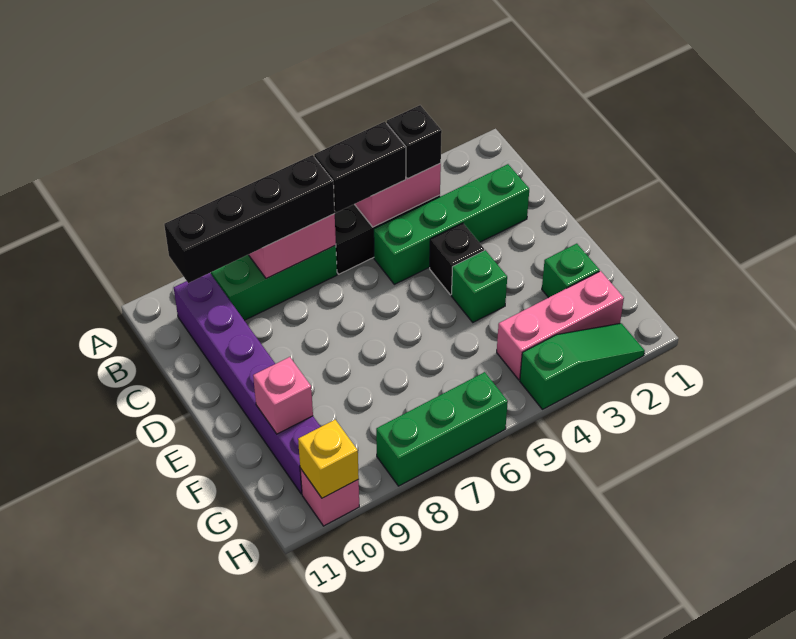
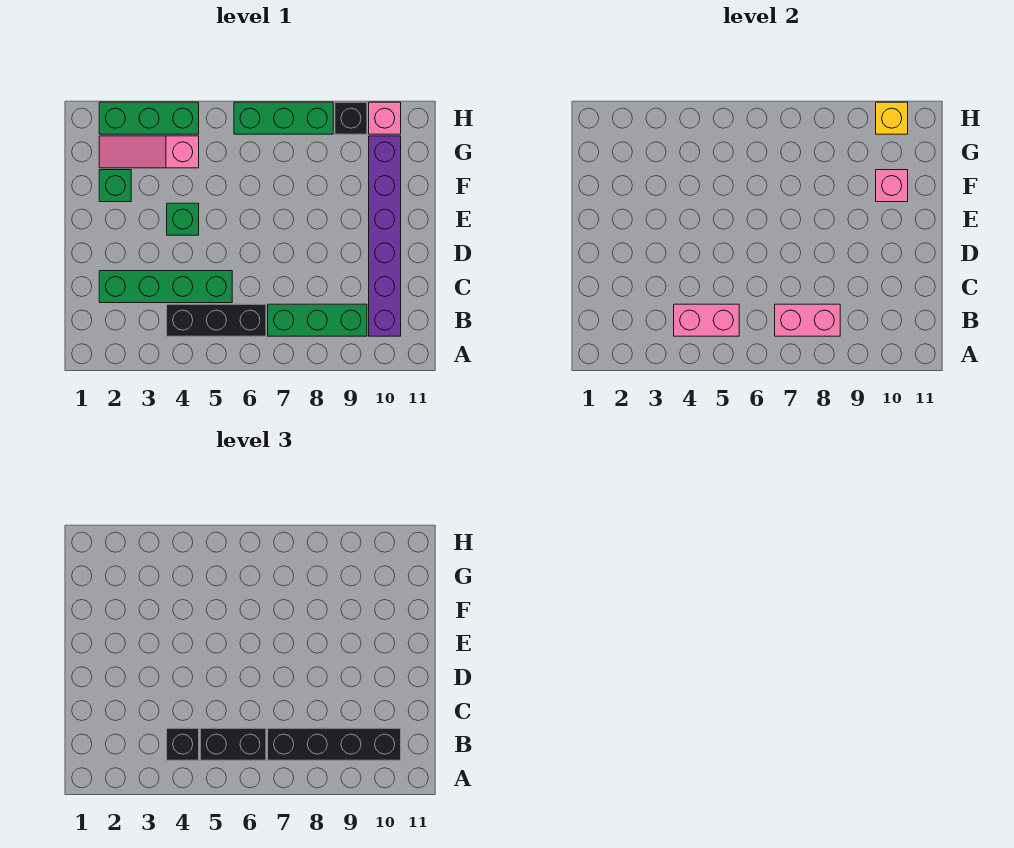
black brick D4 level 1 -> black brick H9 level 1
pink brick G2:G4 level 1 -> pink slope G2:G4 level 1 top 4
green slope H2:H4 level 1 top 4 -> green brick H2:H4 level 1

